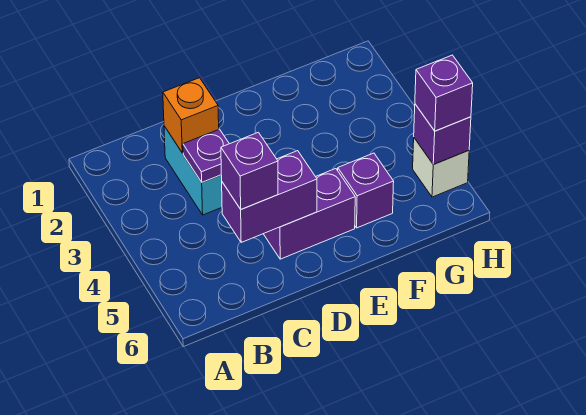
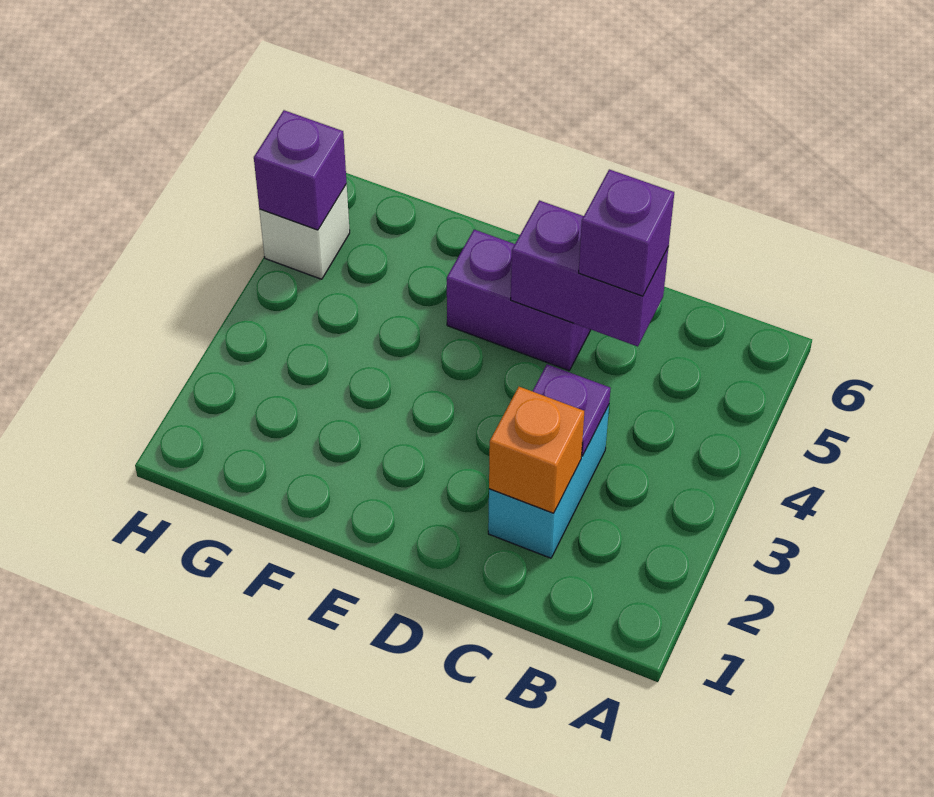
purple brick F5 level 1 -> none
purple brick H5 level 3 -> none

